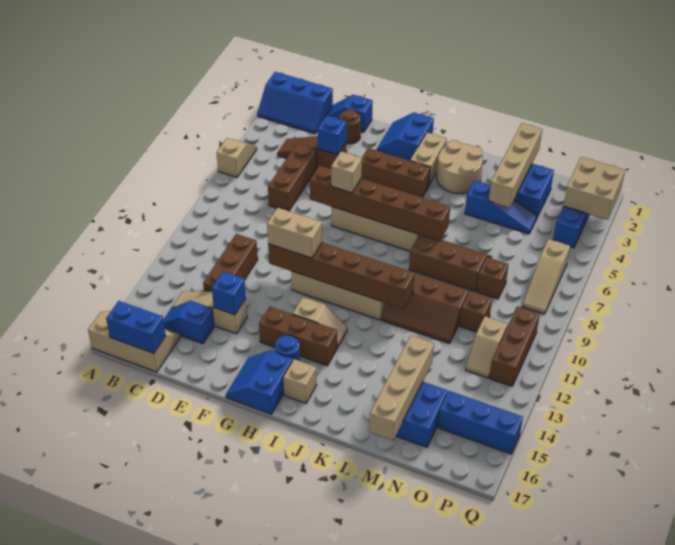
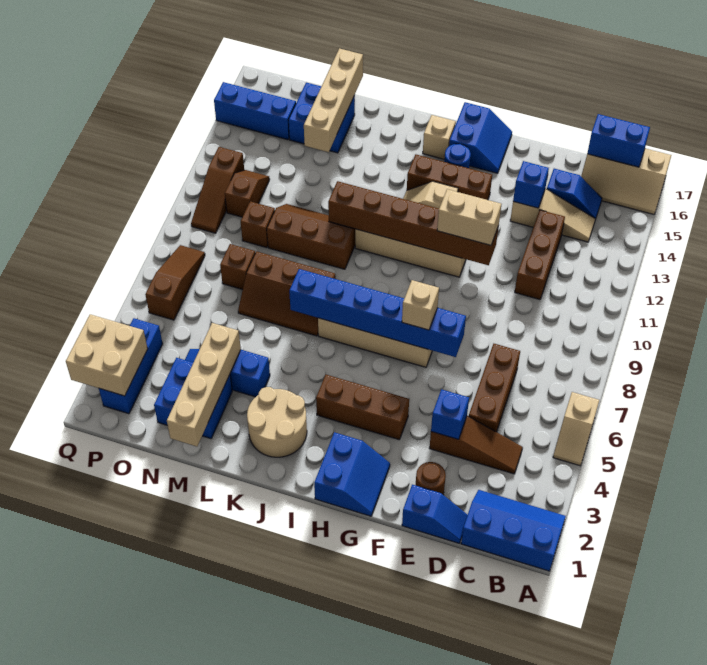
brown brick F7:K7 level 2 -> blue brick F7:K7 level 2
tan brick I2:I3 level 1 -> none
tan slope O11:O12 level 1 top 11 -> brown slope O11:O12 level 1 top 11
tan slope P6:P8 level 1 top 6 -> brown slope P6:P8 level 1 top 6
brown brick P10:P12 level 1 -> brown slope P10:P12 level 1 top 12

